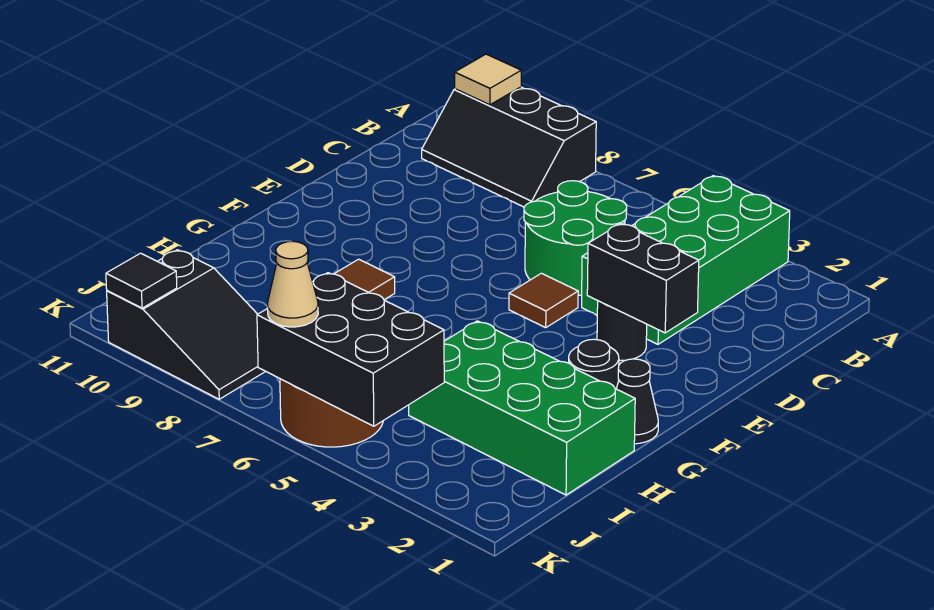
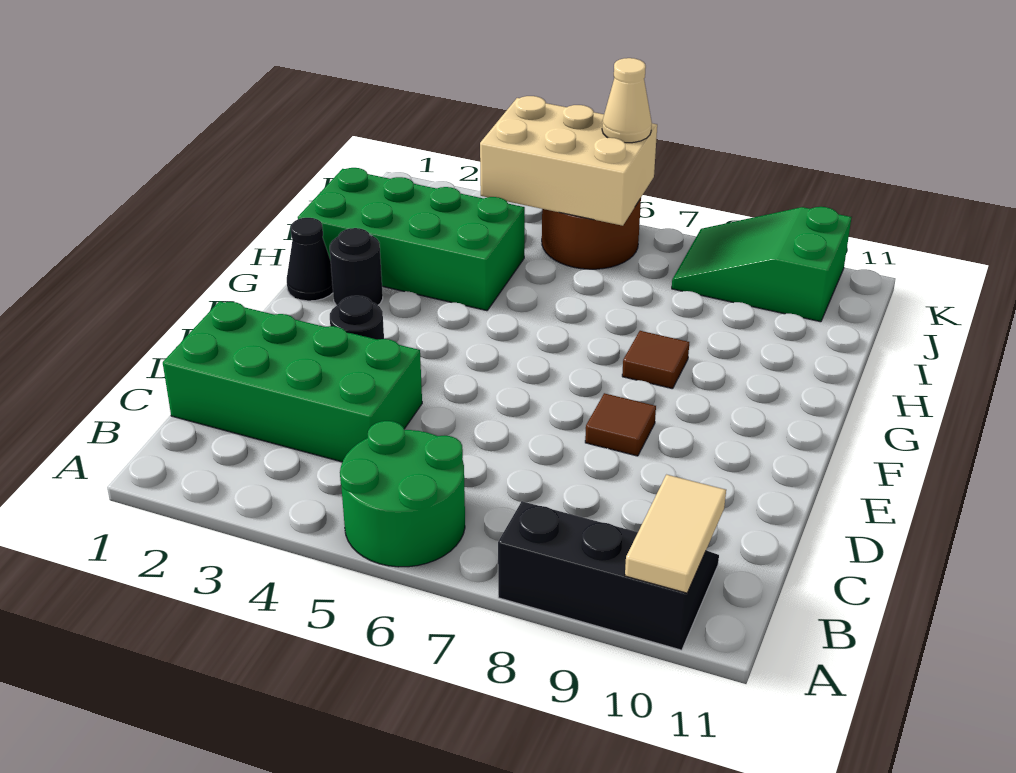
green brick A3:D4 level 1 -> green brick C1:D4 level 1
tan tile A10 level 2 -> tan tile A10:B10 level 2
green round brick C5:D6 level 1 -> green round brick A5:B6 level 1
black brick E2:E3 level 2 -> none
brown tile E5 level 1 -> brown tile E8 level 1
black brick J4:K6 level 2 -> tan brick J4:K6 level 2
black slope J8:K10 level 1 top 10 -> green slope J8:K10 level 1 top 10
black tile K10 level 2 -> none

